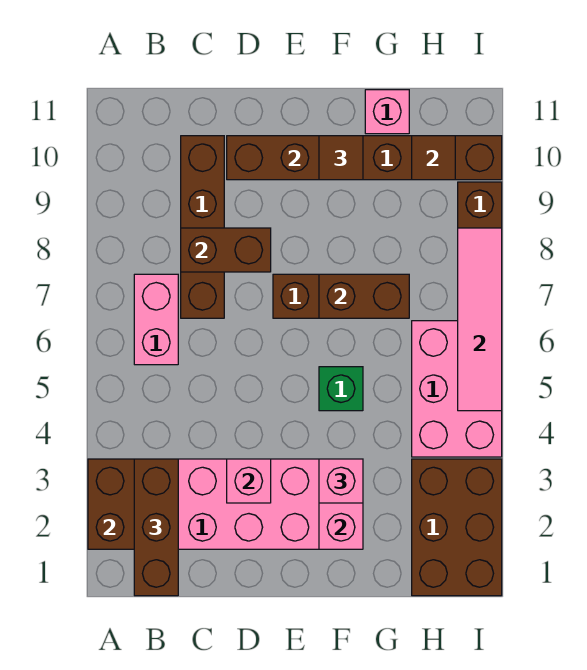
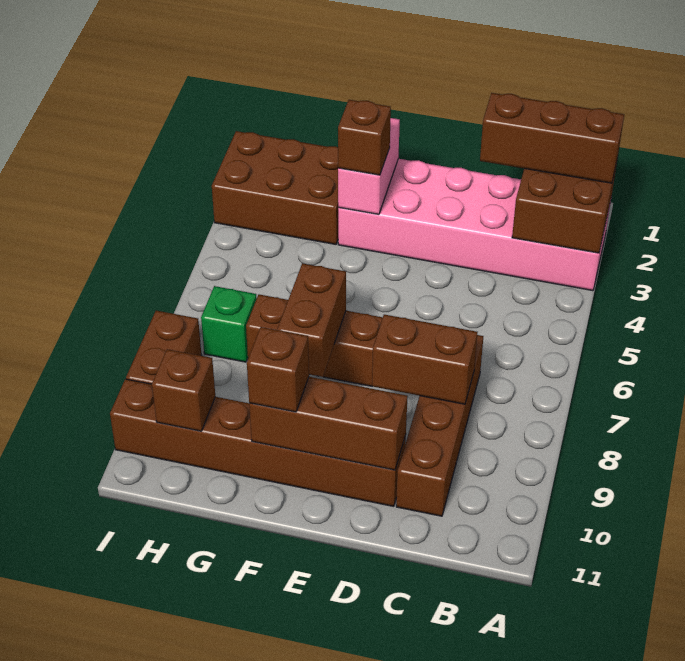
brown brick B1:B3 level 3 -> brown brick A2:C2 level 3
pink brick B6:B7 level 1 -> none
pink brick D3 level 2 -> none
pink brick F3 level 3 -> brown brick F3 level 3
green brick F5 level 1 -> green brick H7 level 1
brown brick F7:G7 level 2 -> brown brick F7:F8 level 2
brown tile F10 level 3 -> brown brick F10 level 3
pink brick G11 level 1 -> none
brown brick H1:I3 level 1 -> brown brick G2:I3 level 1
pink brick H4:I6 level 1 -> none
brown tile H10 level 2 -> brown brick H10 level 2
pink tile I5:I8 level 2 -> none

